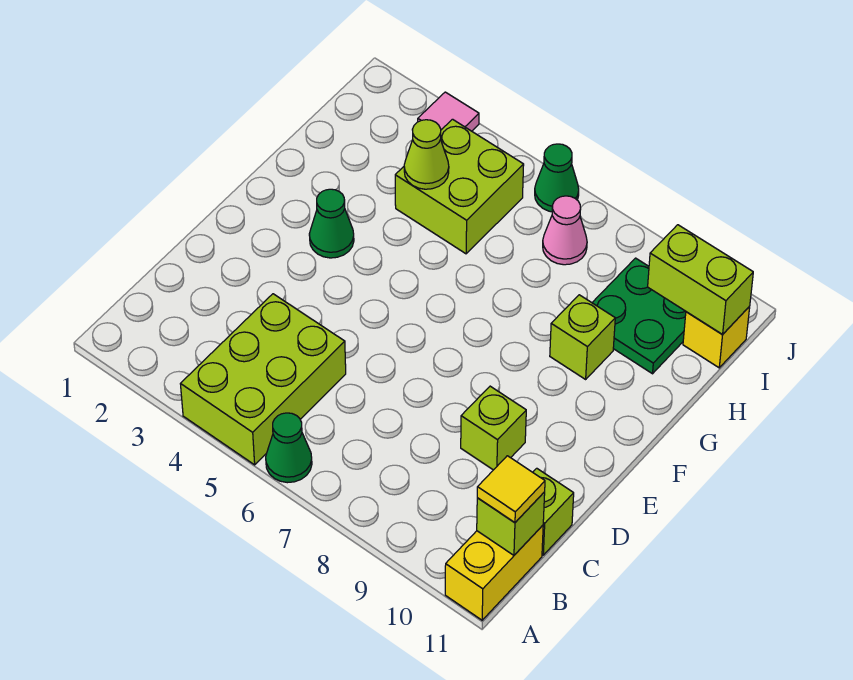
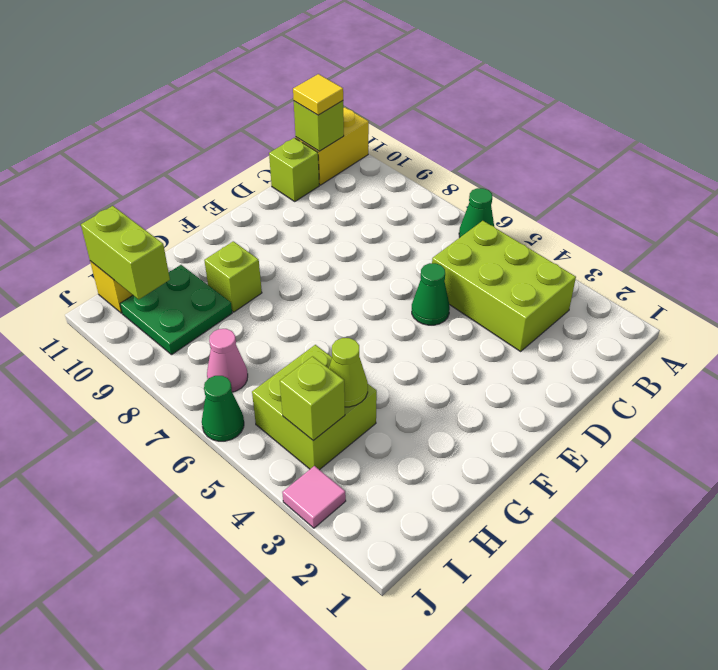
lime brick A4:C5 level 1 -> lime brick B3:C5 level 1
lime brick D9 level 1 -> lime brick I4 level 2
green cone F3 level 1 -> green cone D5 level 1

